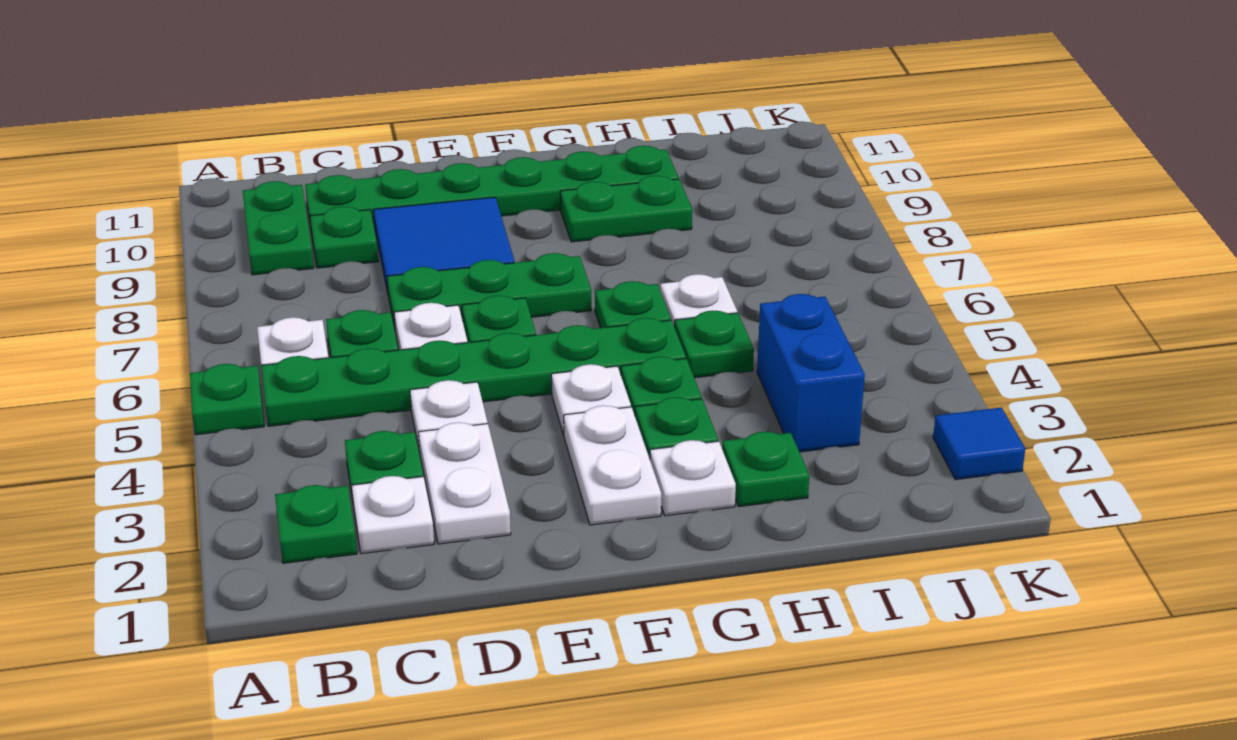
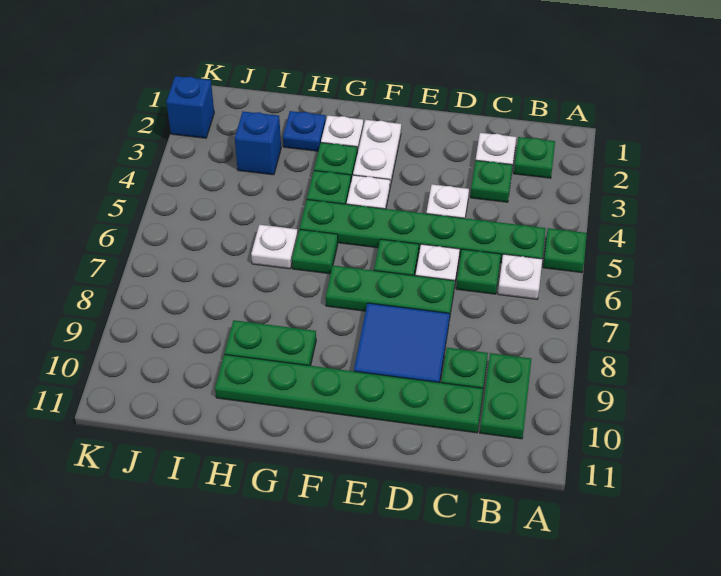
white plate D2:D3 level 1 -> none
green plate H2 level 1 -> blue plate H2 level 1
green plate H5 level 1 -> none
blue brick I3:I4 level 1 -> blue brick I3 level 1
blue tile K2 level 1 -> blue brick K2 level 1

